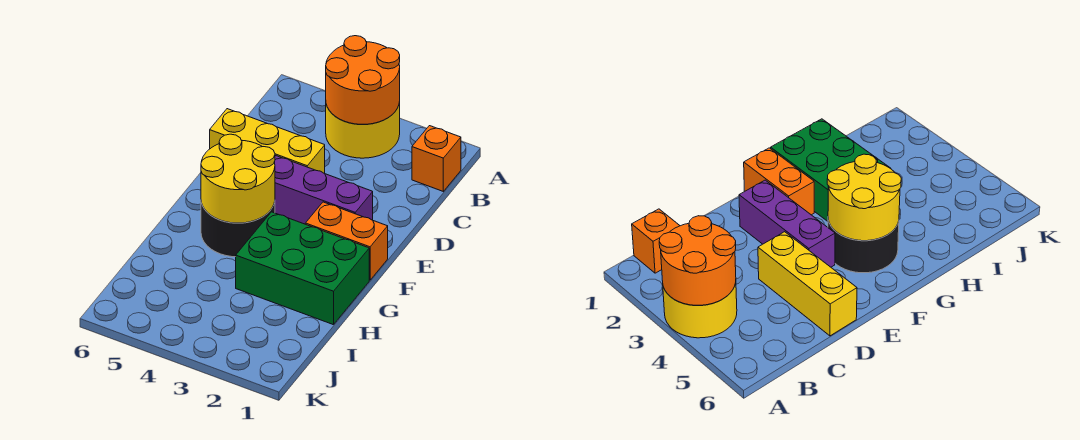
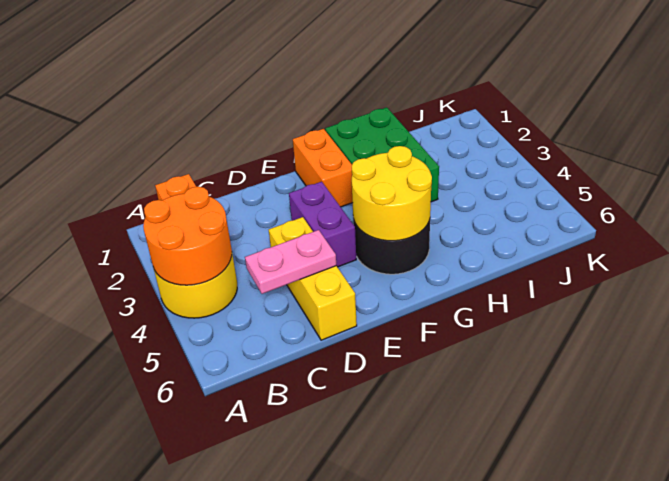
none -> pink plate C5:D5 level 2
purple brick E2:E4 level 1 -> purple brick E3:E4 level 1

